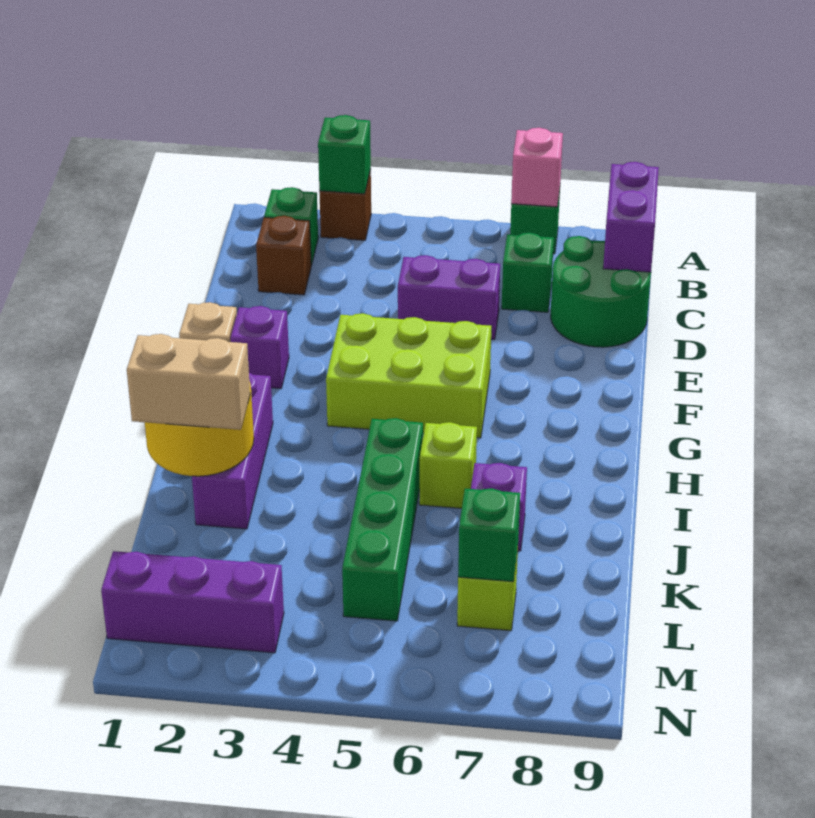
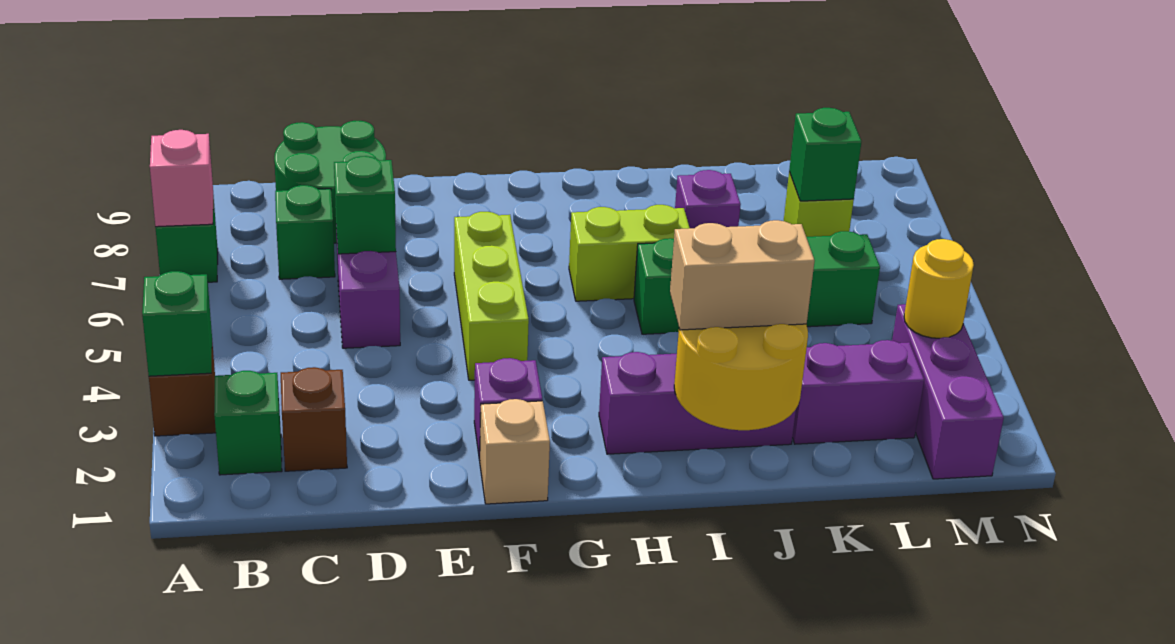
purple brick B9:C9 level 2 -> purple brick K2:L2 level 1
none -> green brick D6 level 2
lime brick F4:G6 level 1 -> lime brick F4:F6 level 1
lime brick I6 level 1 -> lime brick H6:I6 level 1
tan brick J1:J2 level 3 -> tan brick I2:J2 level 3
none -> yellow round brick M3 level 2

